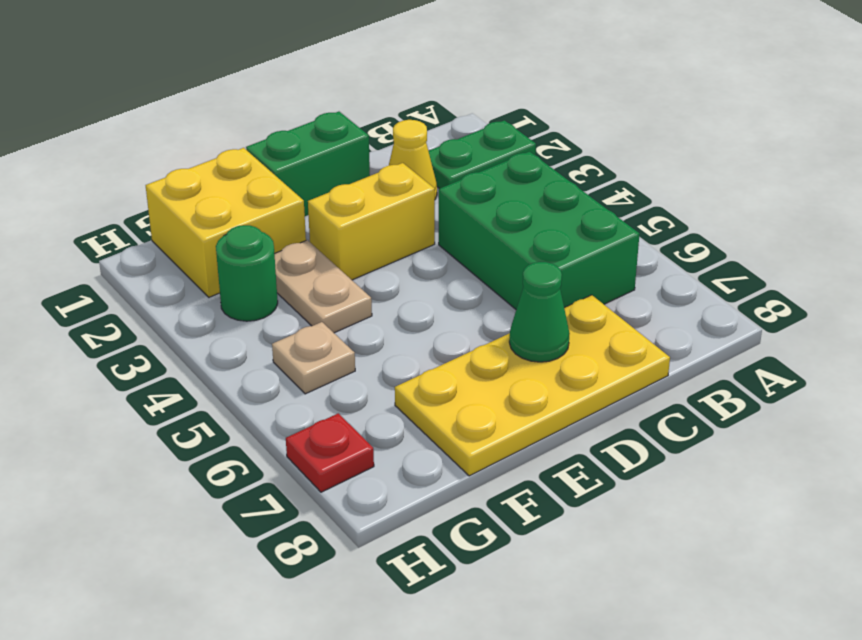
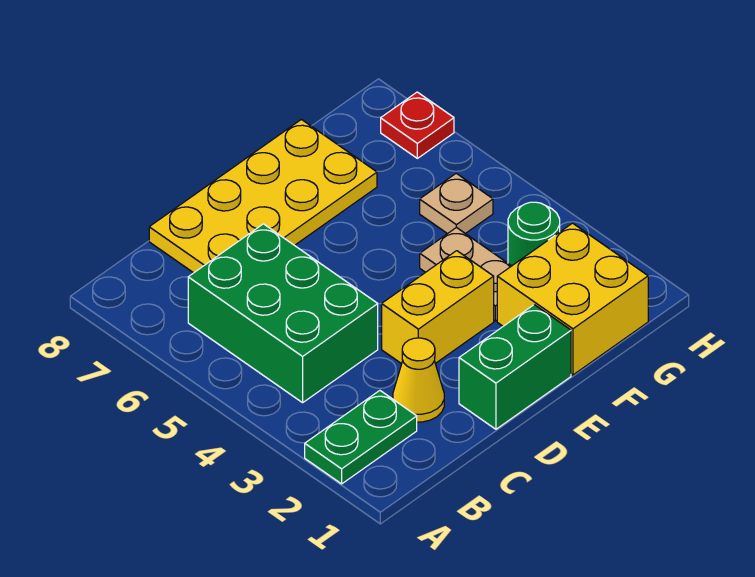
green cone D7 level 2 -> none

